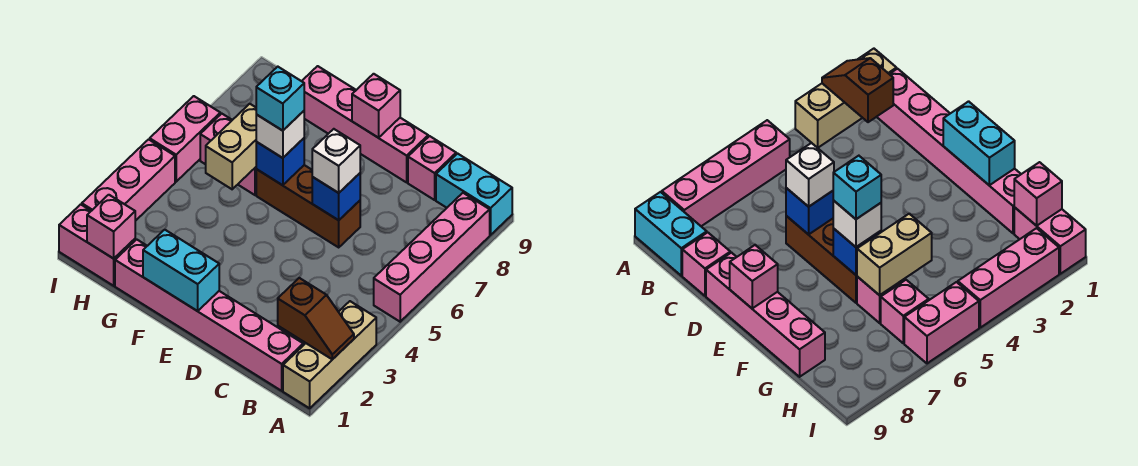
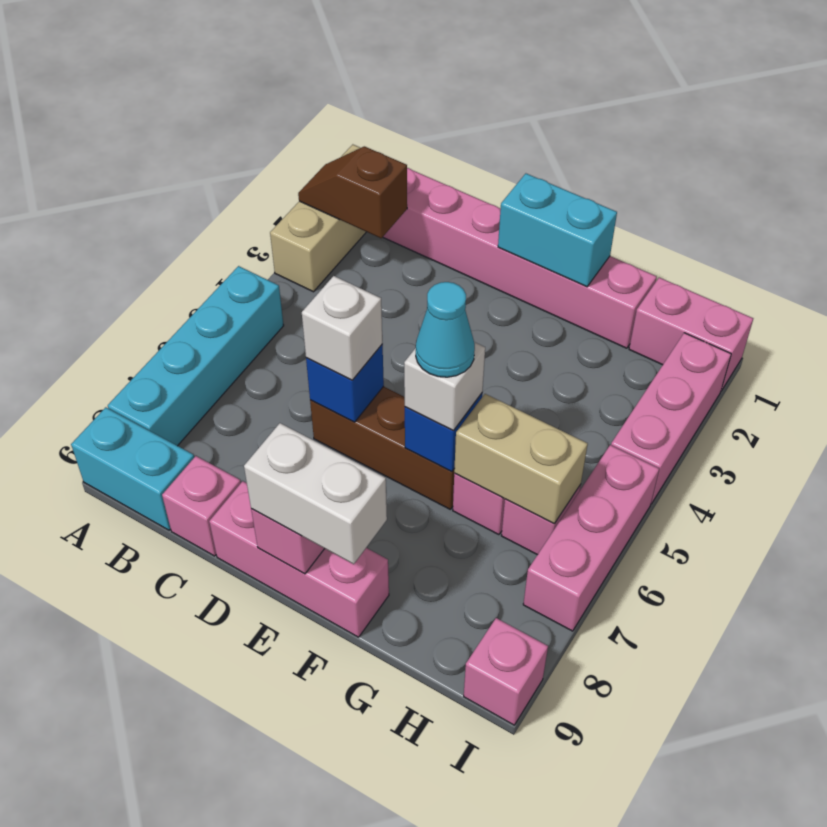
pink brick A5:A8 level 1 -> cyan brick A5:A8 level 1
pink brick D9:G9 level 1 -> pink brick D9:F9 level 1
none -> white brick E9:F9 level 3
cyan brick F6 level 4 -> cyan cone F6 level 4
tan brick G5:G6 level 2 -> tan brick G6:H6 level 2
pink brick H1 level 2 -> pink brick I9 level 1
pink brick I5:I6 level 1 -> pink brick I5:I7 level 1

